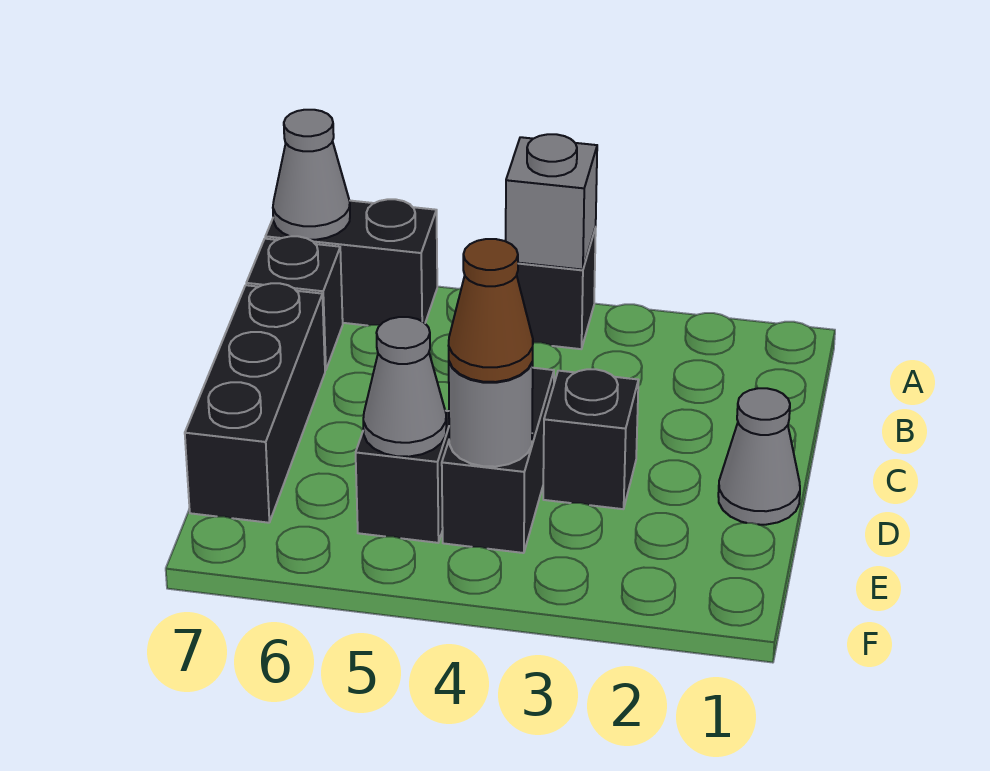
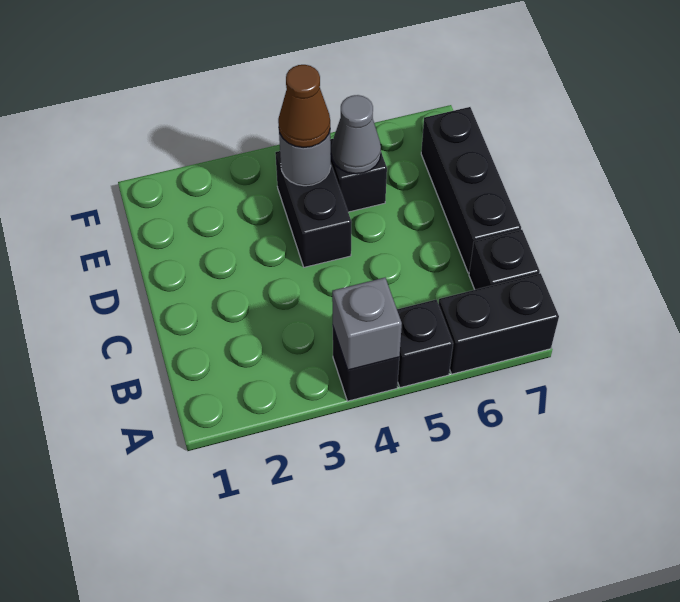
grey cone A7 level 2 -> none
grey cone D1 level 1 -> none
black brick D3 level 1 -> black brick A5 level 1

